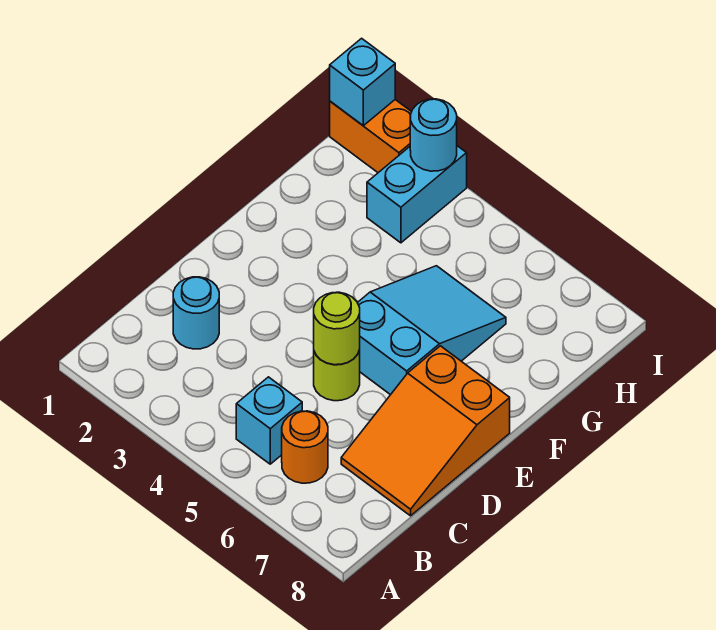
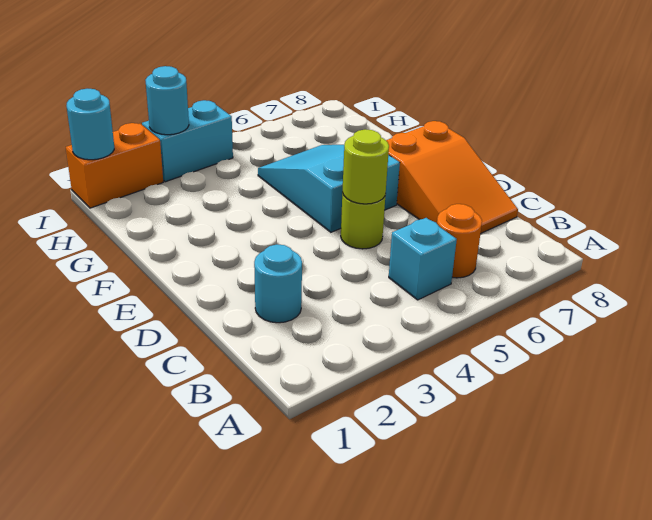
cyan brick H3:I3 level 1 -> cyan brick I3:I4 level 1
cyan brick I1 level 2 -> cyan round brick I1 level 2

